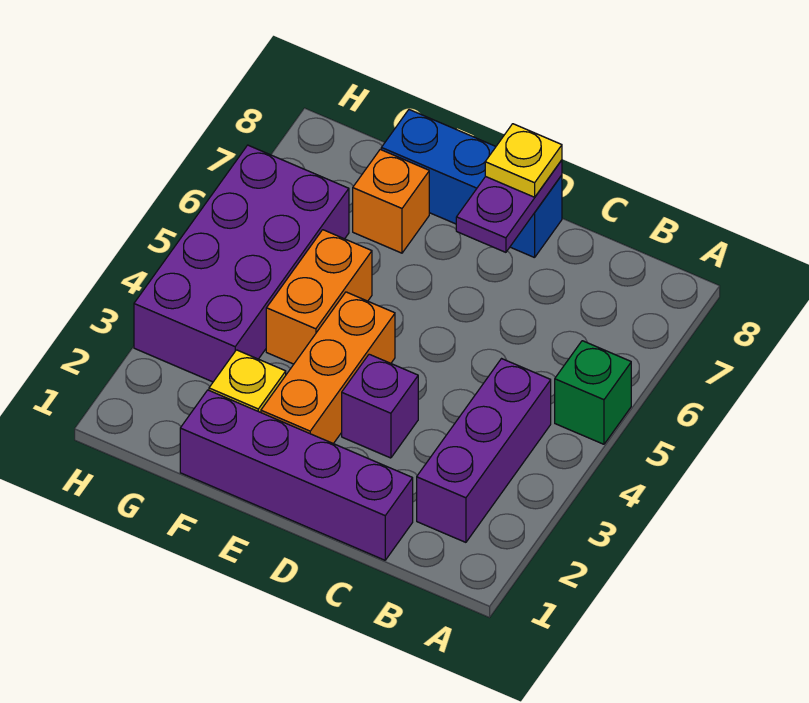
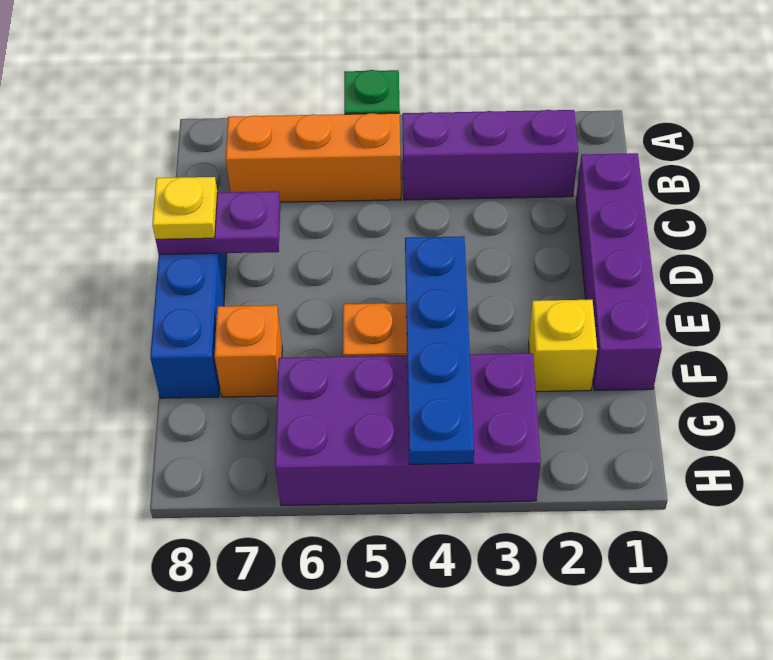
purple brick D3 level 1 -> none
orange brick E2:E4 level 1 -> orange brick B5:B7 level 1
none -> blue plate E4:H4 level 2

